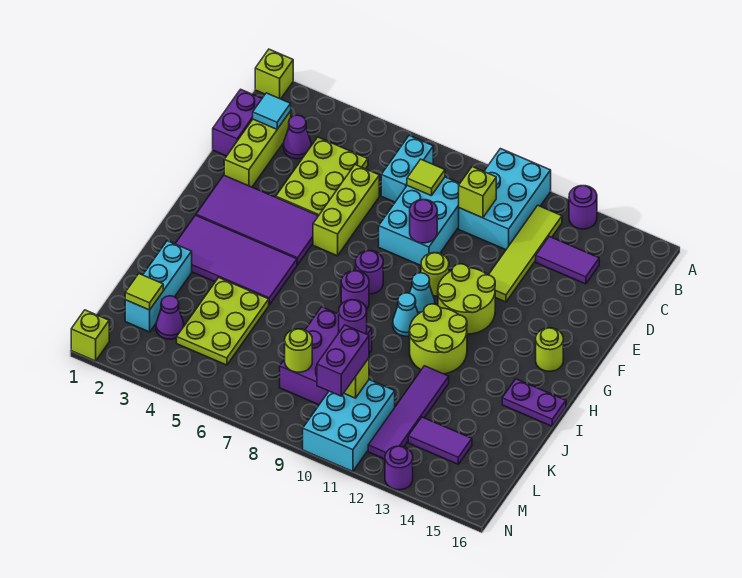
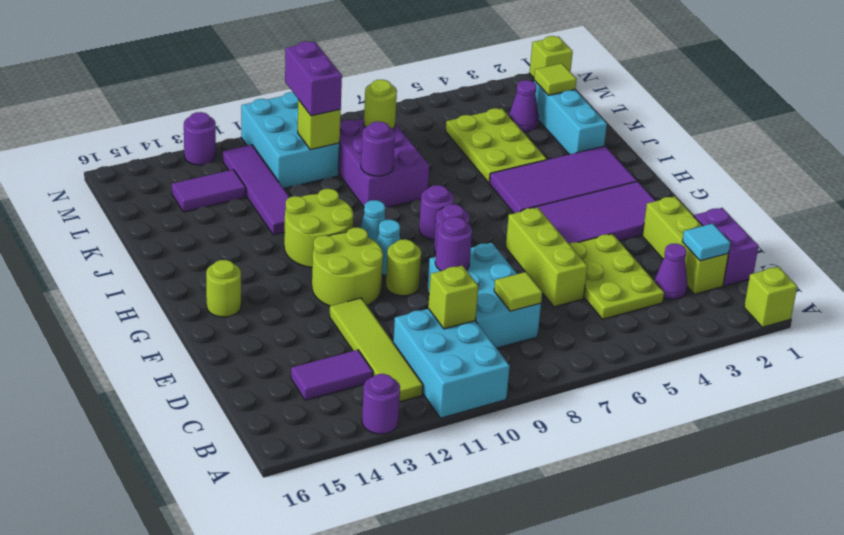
cyan brick B7:C7 level 1 -> none
purple plate I15:I16 level 1 -> none

